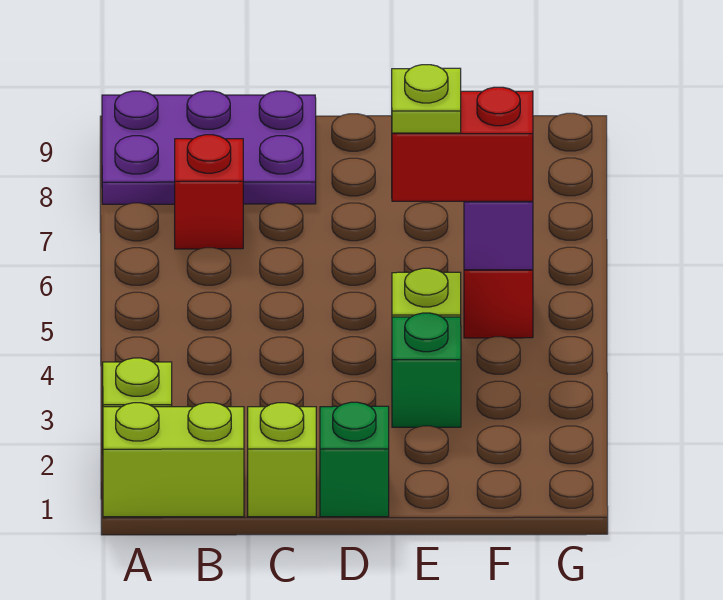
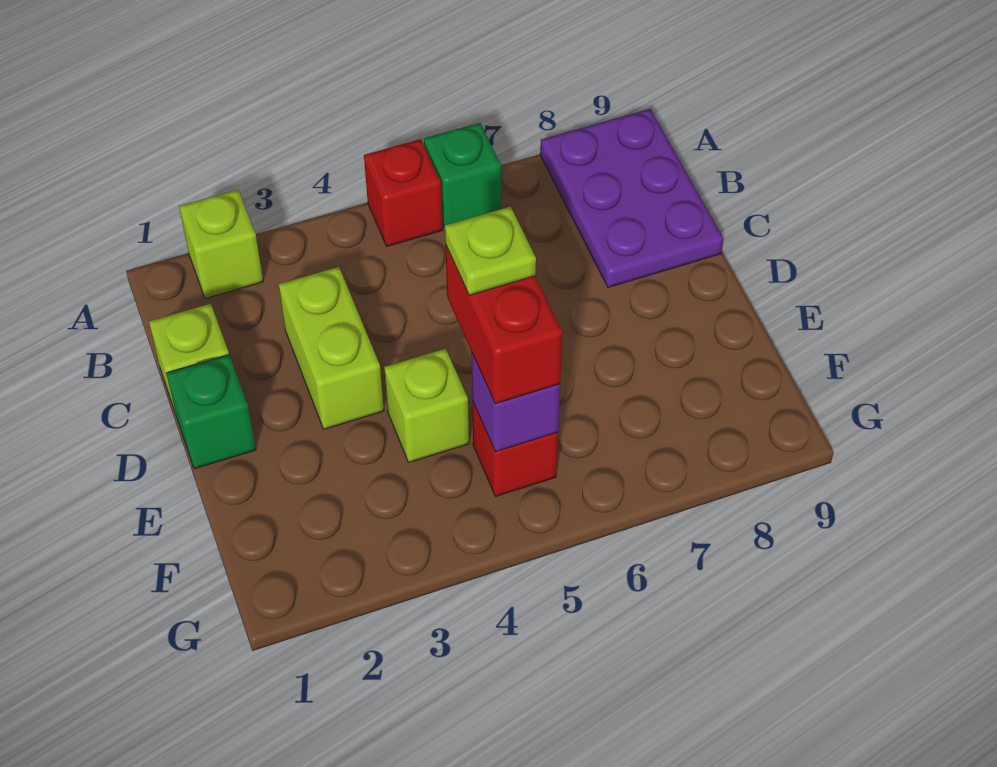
lime brick A1:B1 level 1 -> lime brick C3:D3 level 1
red brick B7 level 1 -> red brick A5 level 1
green brick E3 level 1 -> green brick A6 level 1

